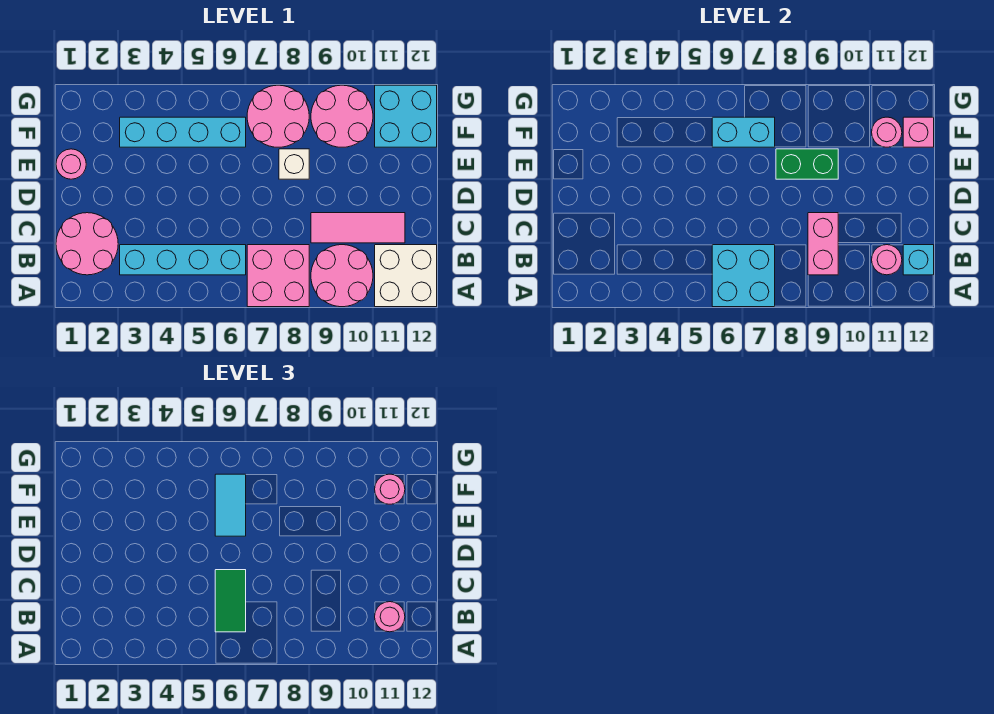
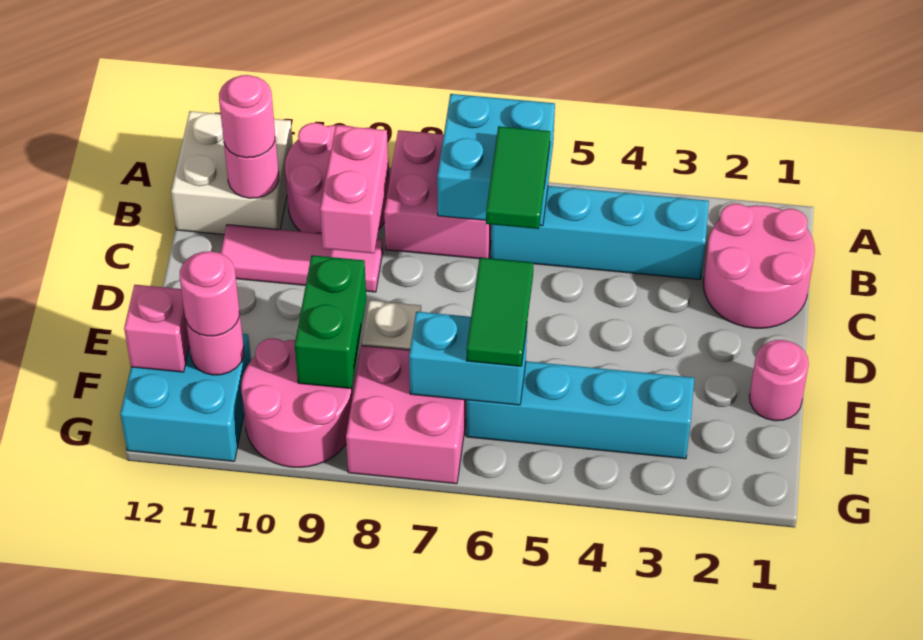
cyan brick B12 level 2 -> none
cyan tile E6:F6 level 3 -> green tile E6:F6 level 3
green brick E8:E9 level 2 -> green brick E9:F9 level 2
pink round brick F7:G8 level 1 -> pink brick F7:G8 level 1

